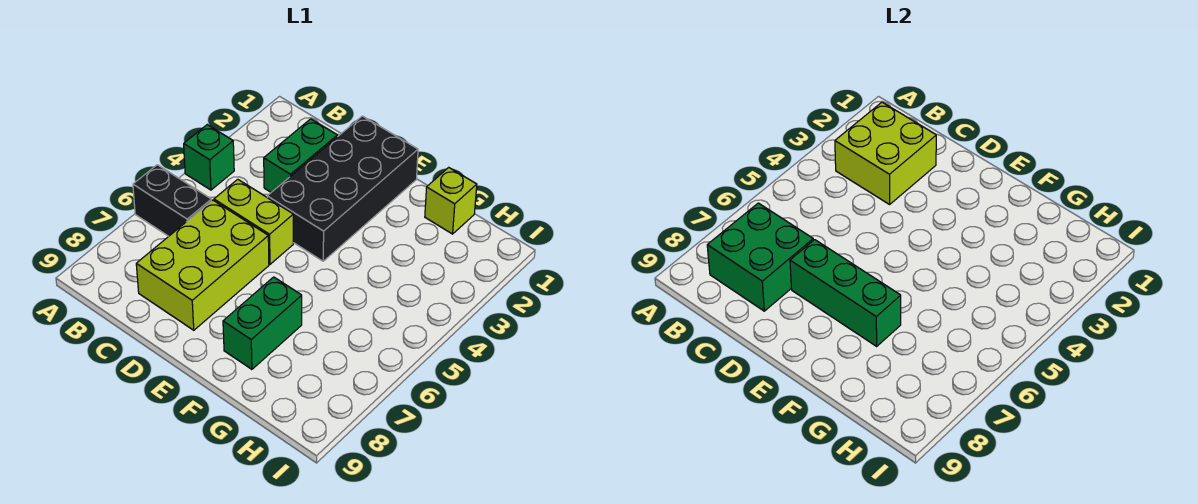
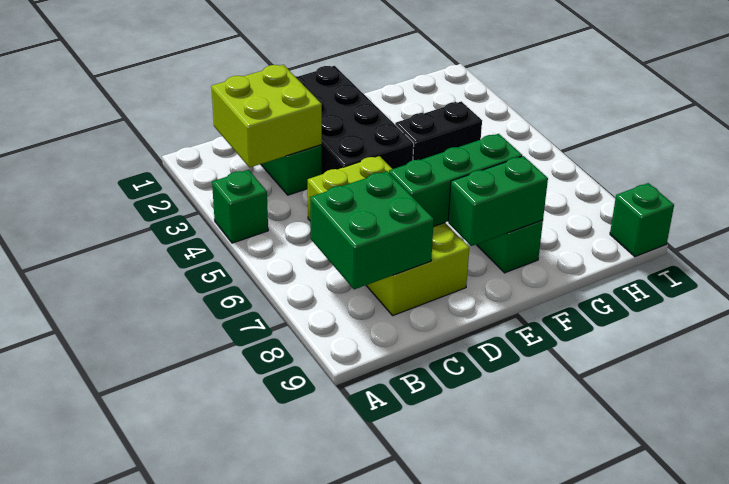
black brick A6:B6 level 1 -> black brick F4:G4 level 1
none -> green brick E8:F8 level 2
lime brick G1 level 1 -> none
none -> green brick I9 level 1

